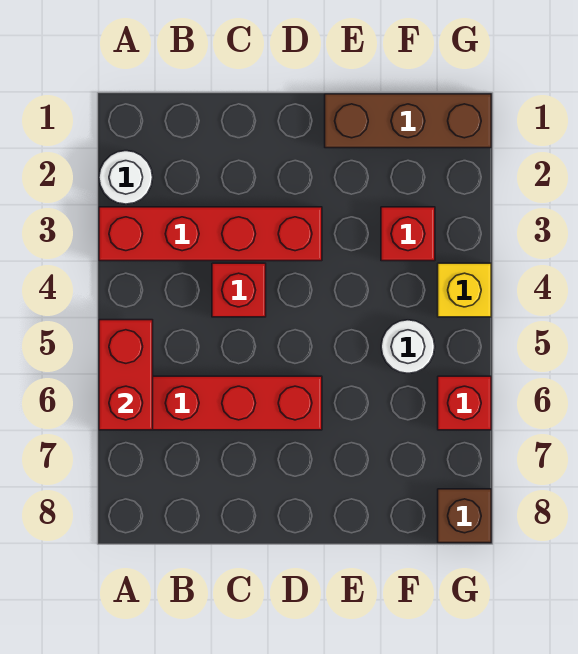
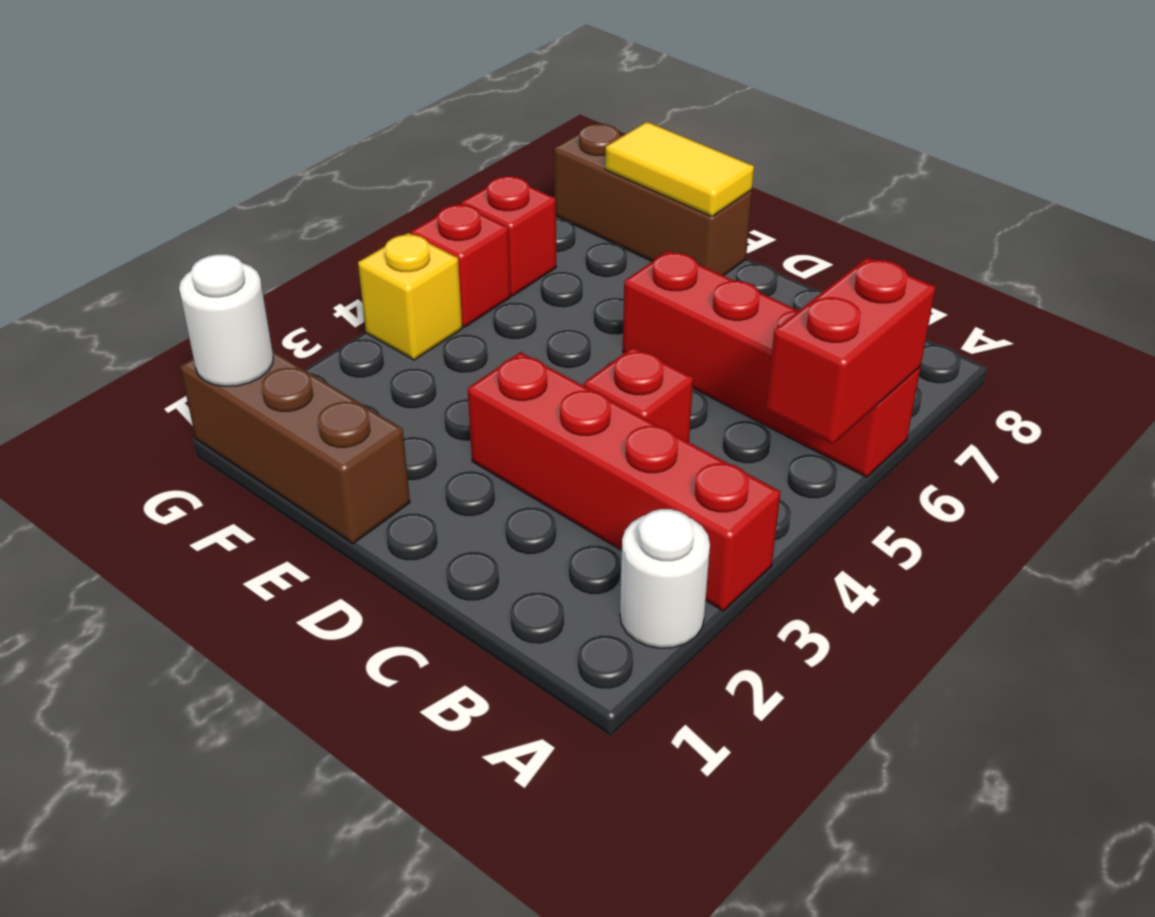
none -> yellow tile E8:F8 level 2
red brick F3 level 1 -> red brick G5 level 1
white round brick F5 level 1 -> white round brick G1 level 2
brown brick G8 level 1 -> brown brick E8:G8 level 1

